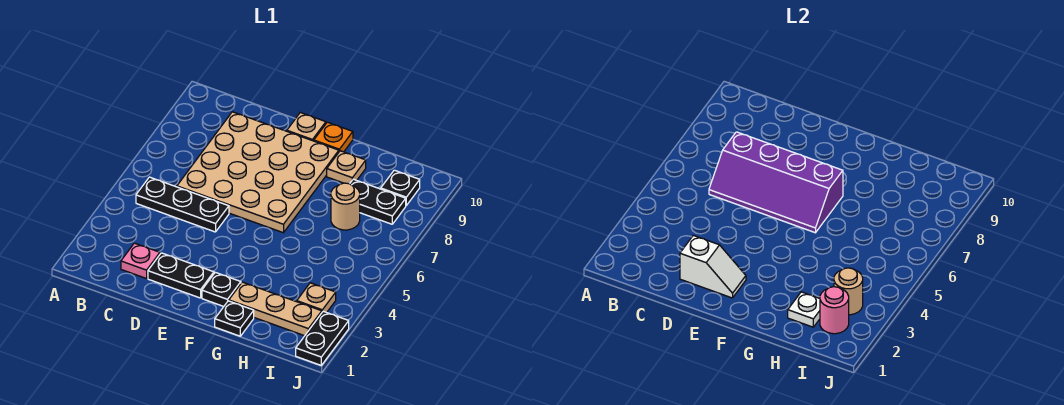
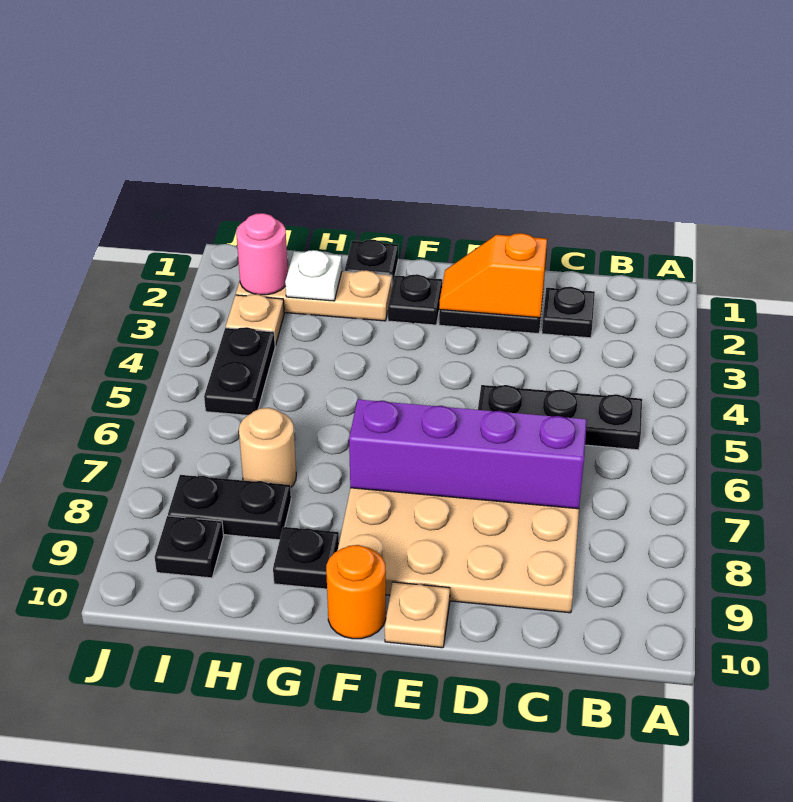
pink plate C2 level 1 -> black plate C2 level 1
white slope D2:E2 level 2 top D -> orange slope D2:E2 level 2 top D
orange plate F10 level 1 -> orange round brick F10 level 1
tan plate G9 level 1 -> black plate G9 level 1
tan round brick I3 level 2 -> none
black plate J1:J2 level 1 -> black plate I4:I5 level 1

